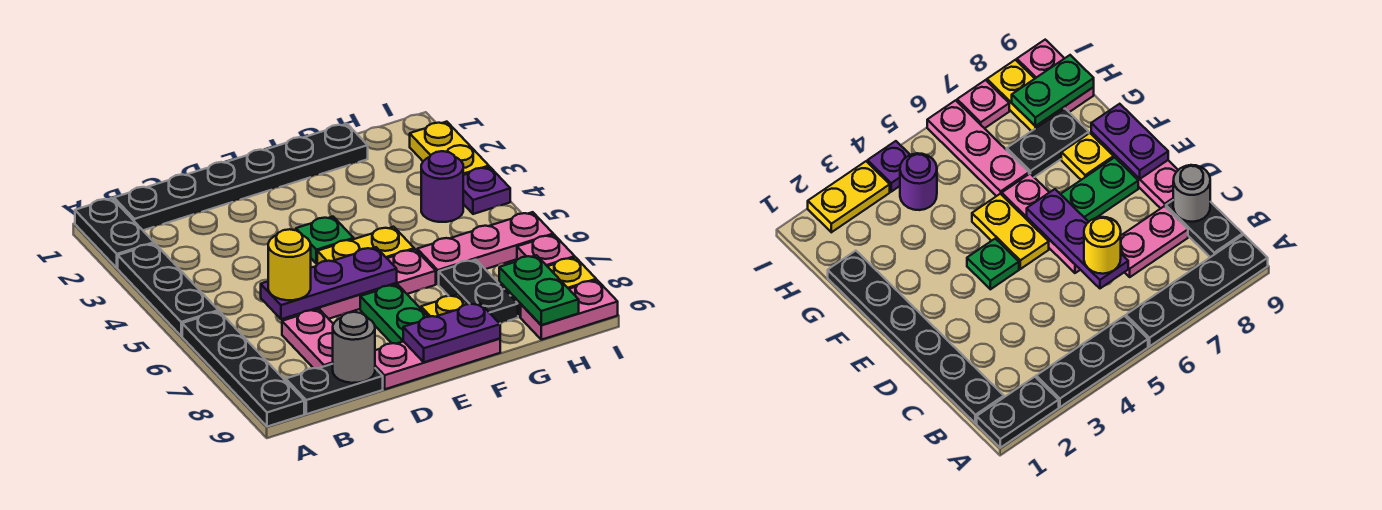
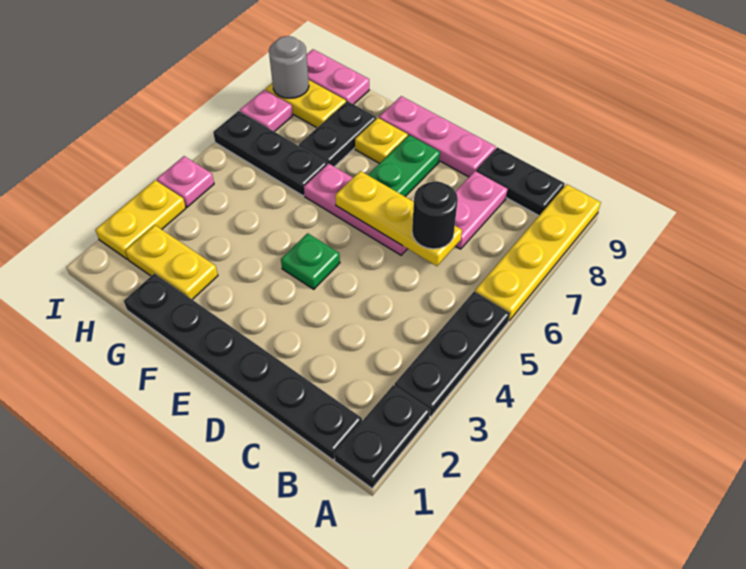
black plate A6:A9 level 1 -> yellow plate A6:A9 level 1
purple plate C6:E6 level 2 -> yellow plate C6:E6 level 2
yellow round brick C6 level 3 -> black round brick C6 level 3
grey round brick C9 level 2 -> grey round brick I8 level 2
yellow plate E5:F5 level 1 -> yellow plate G2:H2 level 1
purple plate E9:F9 level 2 -> none
pink plate G6:I6 level 1 -> black plate G6:I6 level 1
purple round brick H4 level 1 -> none
green plate H8:H9 level 2 -> none
purple plate I4 level 1 -> pink plate I4 level 1

